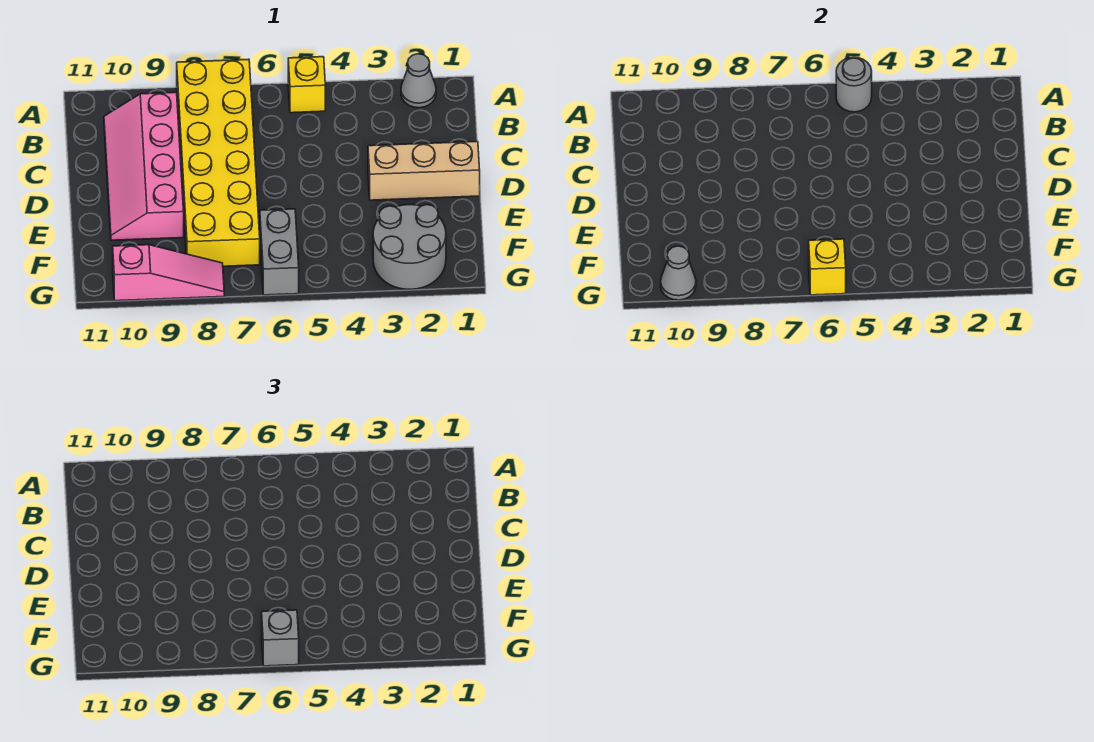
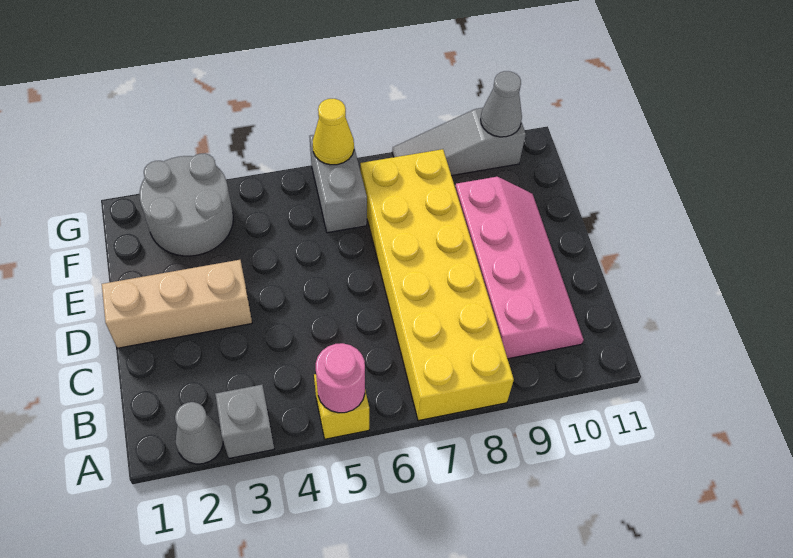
grey round brick A5 level 2 -> pink round brick A5 level 2
yellow brick G6 level 2 -> yellow cone G6 level 2
grey brick G6 level 3 -> grey brick A3 level 1
pink slope G8:G10 level 1 top 10 -> grey slope G8:G10 level 1 top 10

